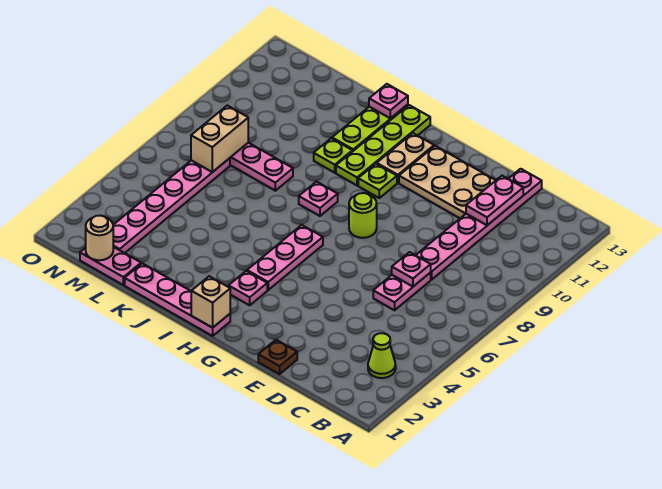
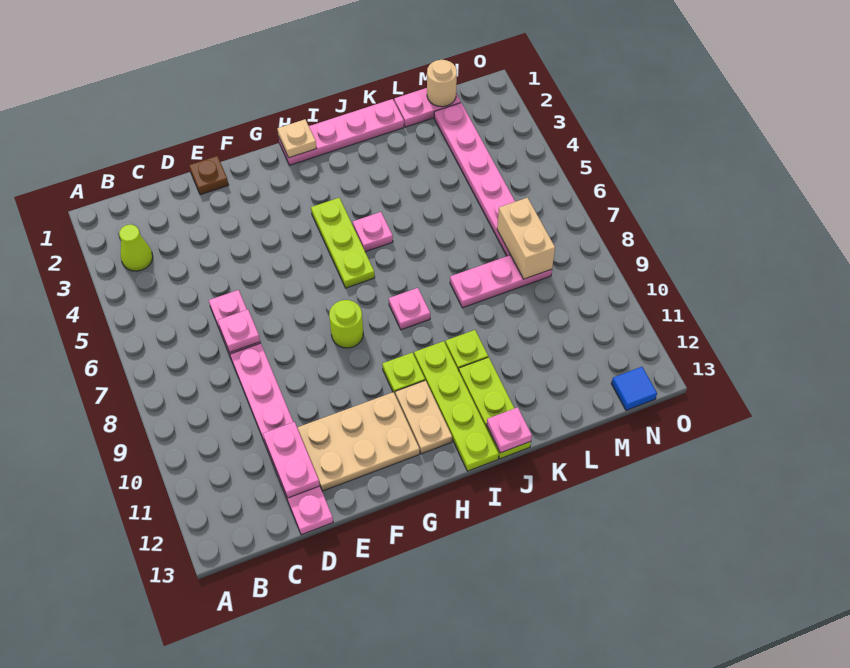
tan brick H1 level 2 -> tan plate H1 level 2
pink plate H3 level 1 -> pink plate I5 level 1
pink plate H4:H6 level 1 -> lime plate H4:H6 level 1
none -> blue tile N13 level 1

